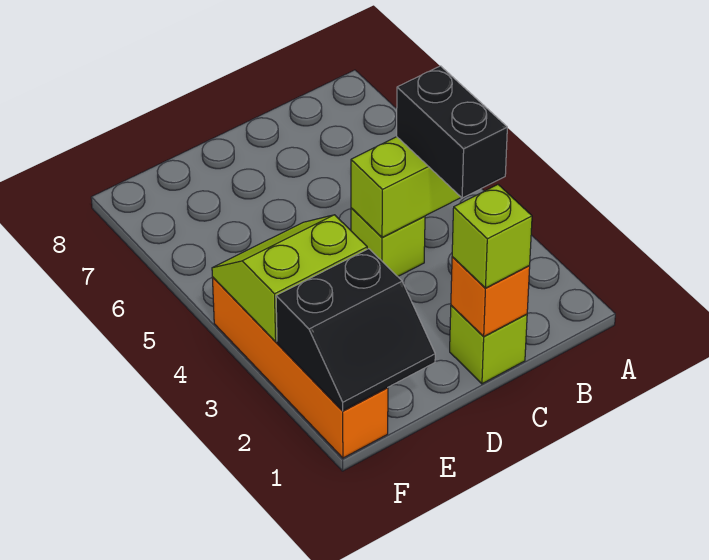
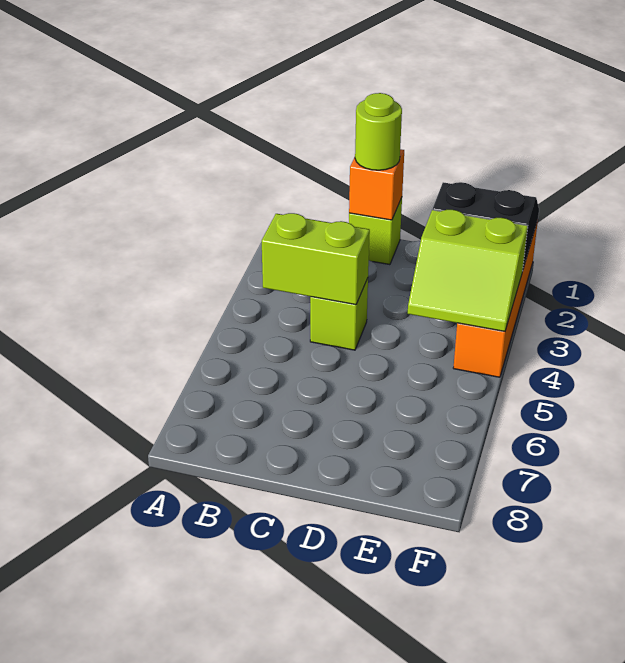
black brick B3:B4 level 3 -> none
lime brick C1 level 3 -> lime round brick C1 level 3

